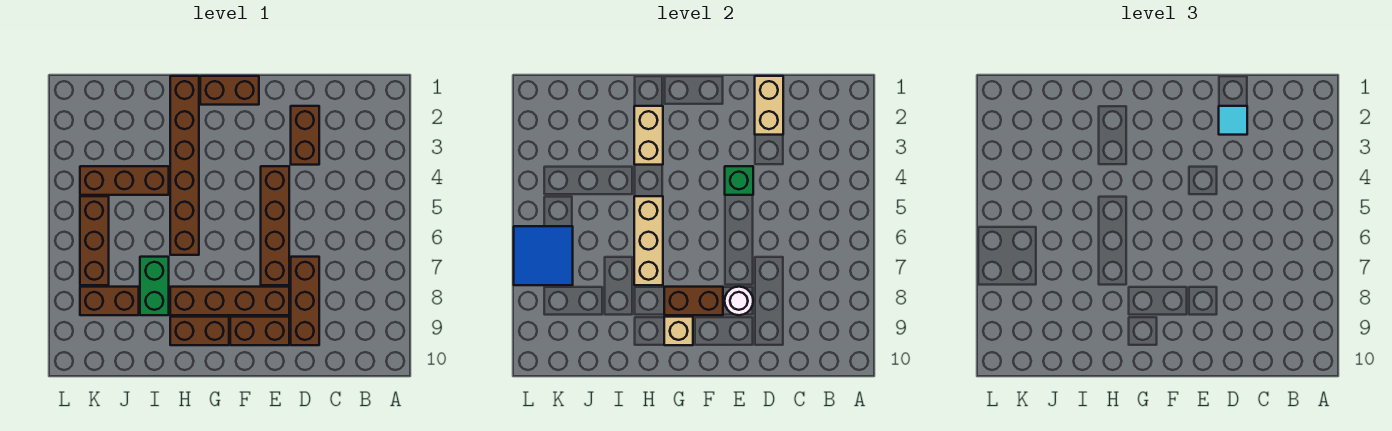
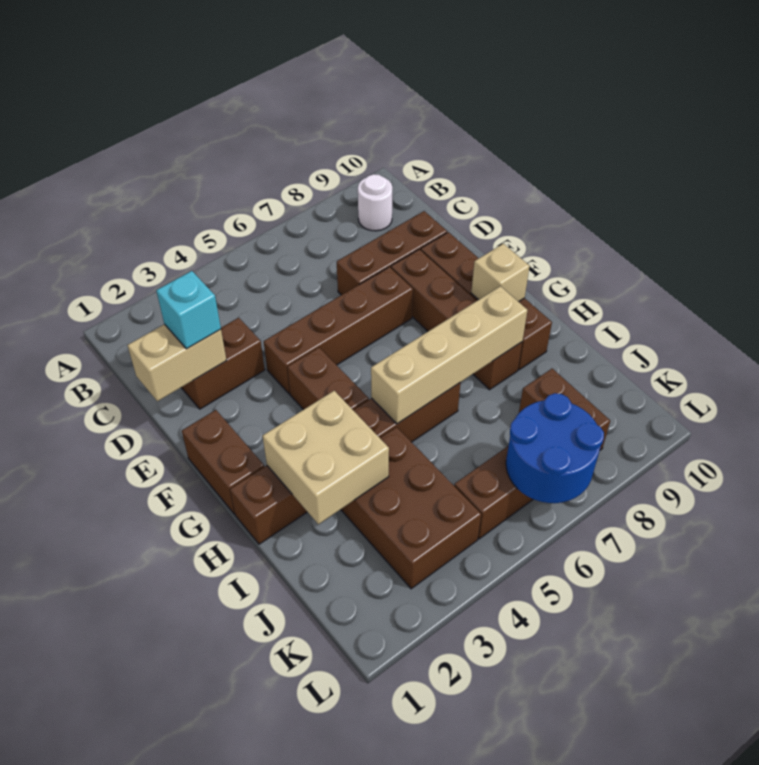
cyan tile D2 level 3 -> cyan brick D2 level 3
green brick E4 level 2 -> none
white round brick E8 level 2 -> white round brick B9 level 1
brown brick F8:G8 level 2 -> brown brick F4:G4 level 1
tan brick H2:H3 level 2 -> tan brick H2:I3 level 2
tan brick H5:H7 level 2 -> tan brick H5:H8 level 2
brown brick I4:K4 level 1 -> brown brick I3:K4 level 1
green brick I7:I8 level 1 -> none
blue tile K6:L7 level 2 -> blue round brick K6:L7 level 2

